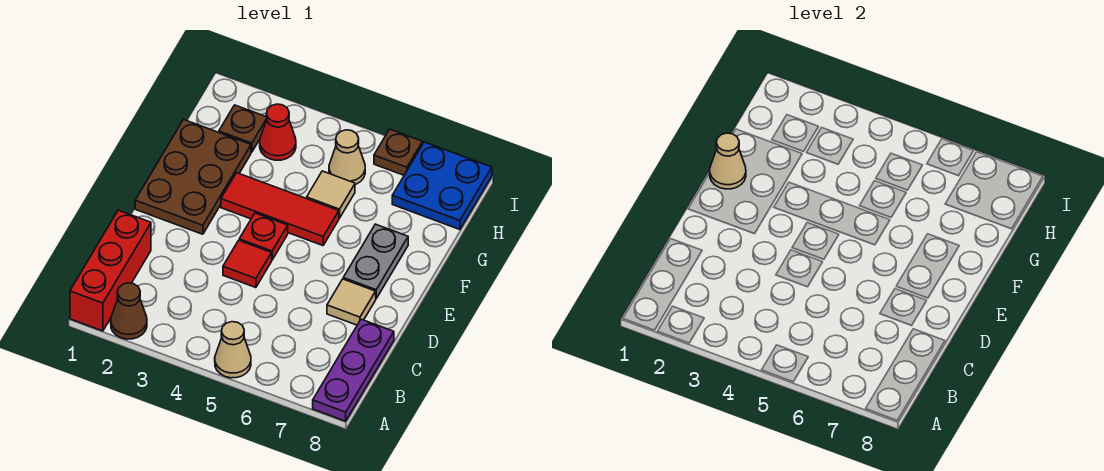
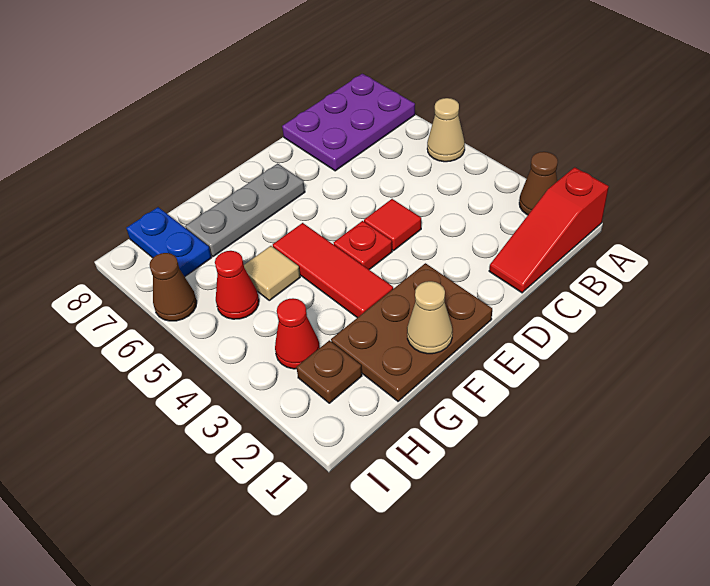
red brick A1:C1 level 1 -> red slope A1:C1 level 1 top A
purple plate A8:C8 level 1 -> purple plate A7:C8 level 1
tan tile D7 level 1 -> none
grey plate E7:F7 level 1 -> grey plate E7:G7 level 1
tan cone H5 level 1 -> red cone H5 level 1
blue plate H7:I8 level 1 -> blue plate H7:H8 level 1
brown plate I6 level 1 -> brown cone I6 level 1

